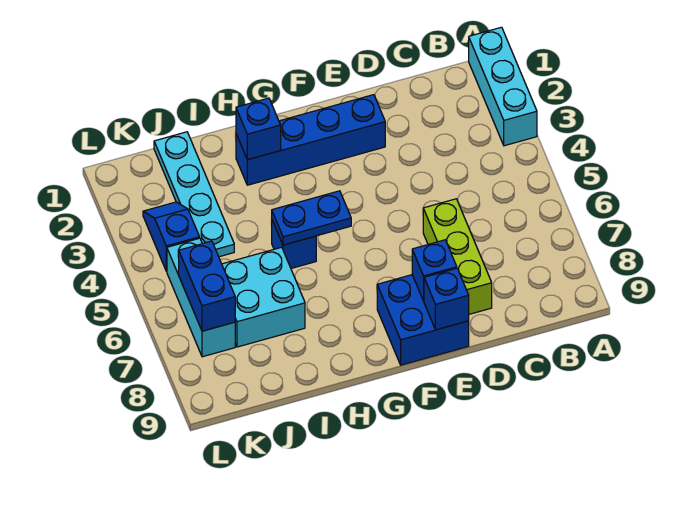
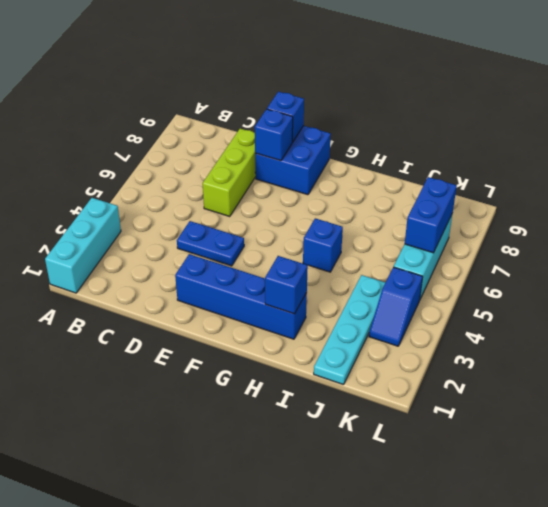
blue plate G5:H5 level 2 -> blue plate D4:E4 level 1
cyan brick I6:J7 level 1 -> none

